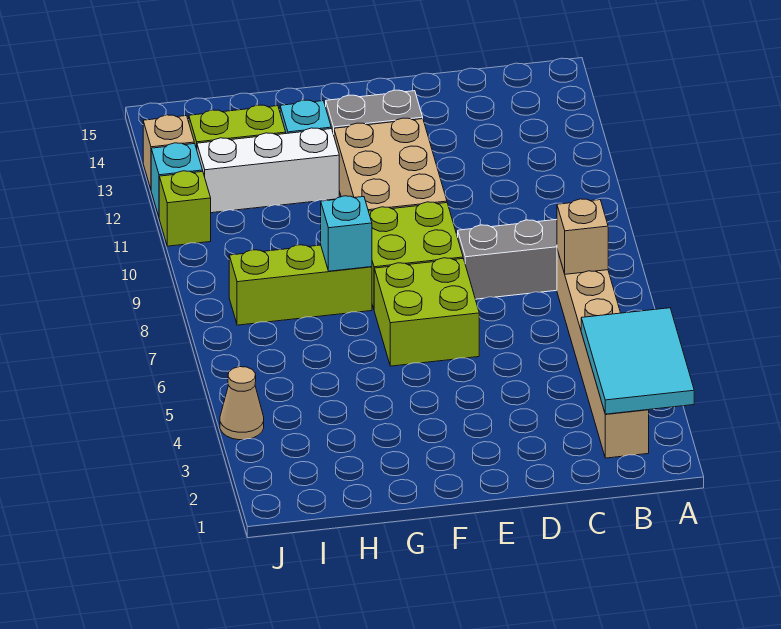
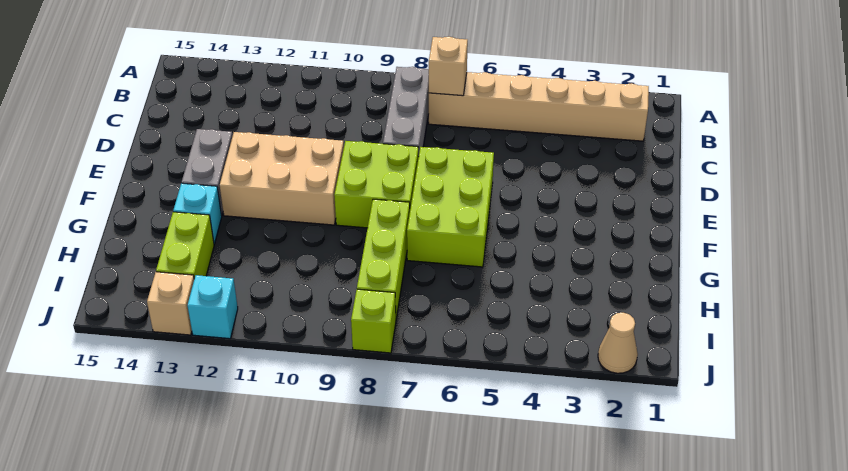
cyan tile A2:B4 level 2 -> none
lime brick E6:F7 level 1 -> lime brick E6:G7 level 1
cyan brick G8 level 2 -> none
white brick G12:I12 level 1 -> none
tan cone J4 level 1 -> tan cone J2 level 1
lime brick J11 level 1 -> lime brick J8 level 1

